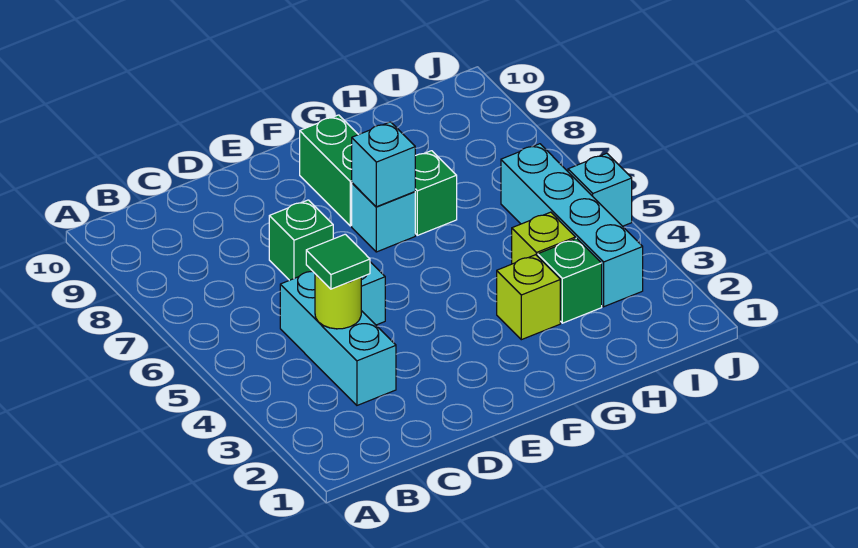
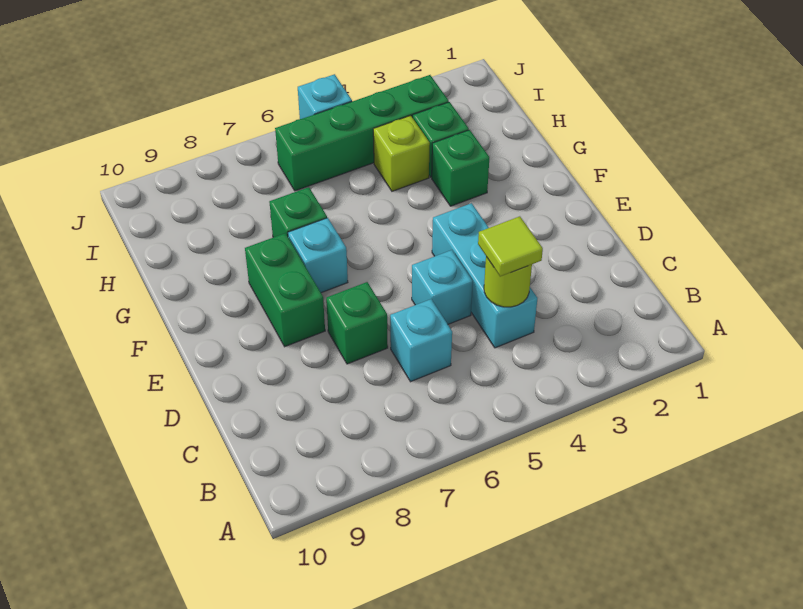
cyan brick C3:C5 level 1 -> cyan brick C4:E4 level 1
green tile C4 level 3 -> lime tile C4 level 3
cyan brick F7 level 2 -> cyan brick C6 level 1
green brick F8:F9 level 1 -> green brick E8:F8 level 1
lime brick G3 level 1 -> green brick G3 level 1
cyan brick I3:I6 level 1 -> green brick I3:I6 level 1

